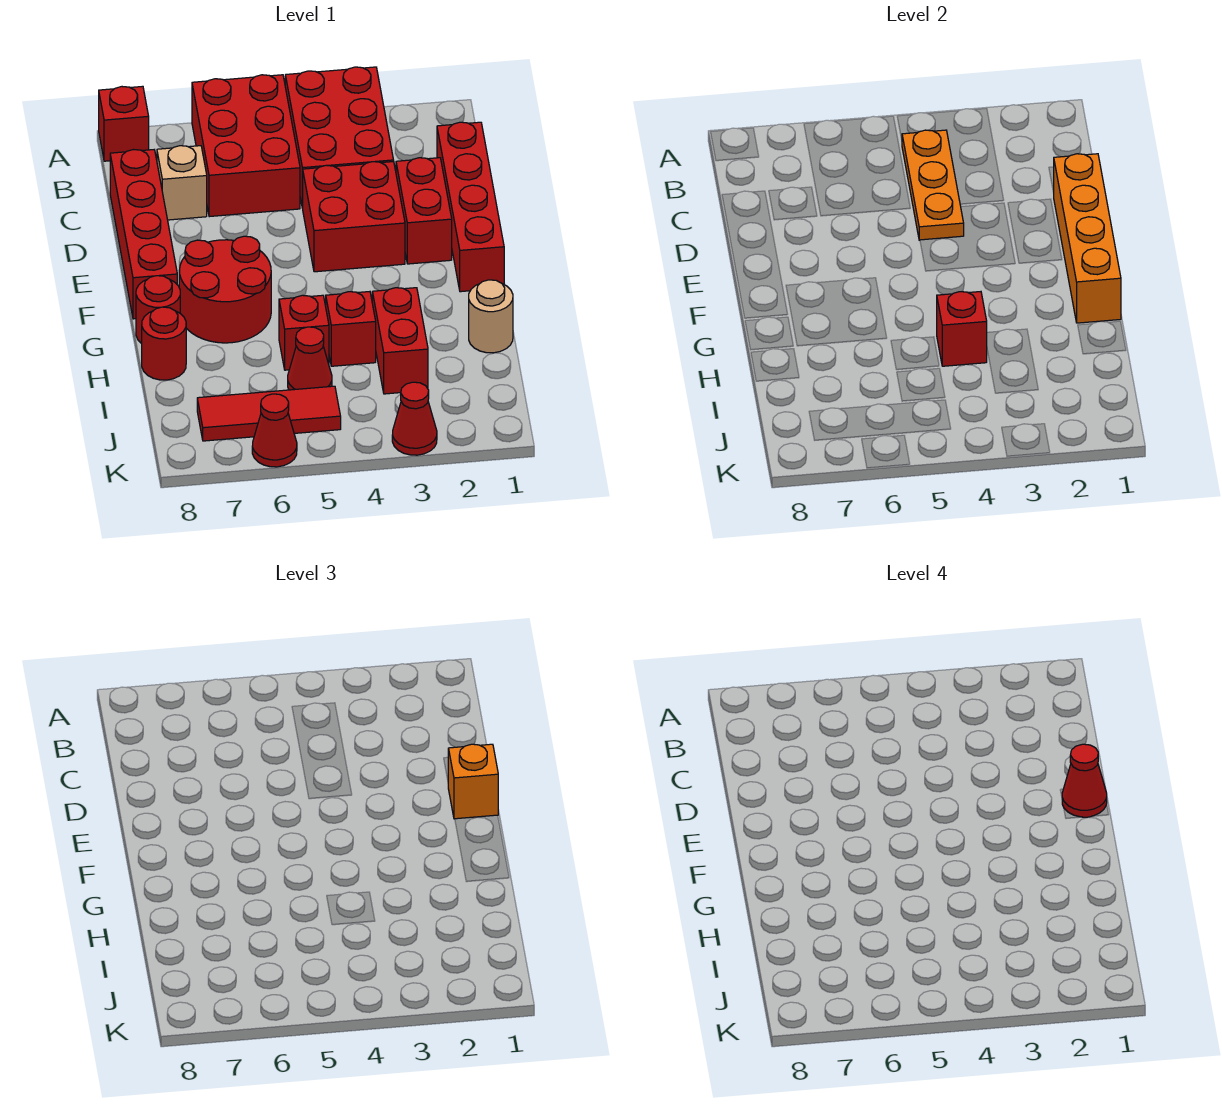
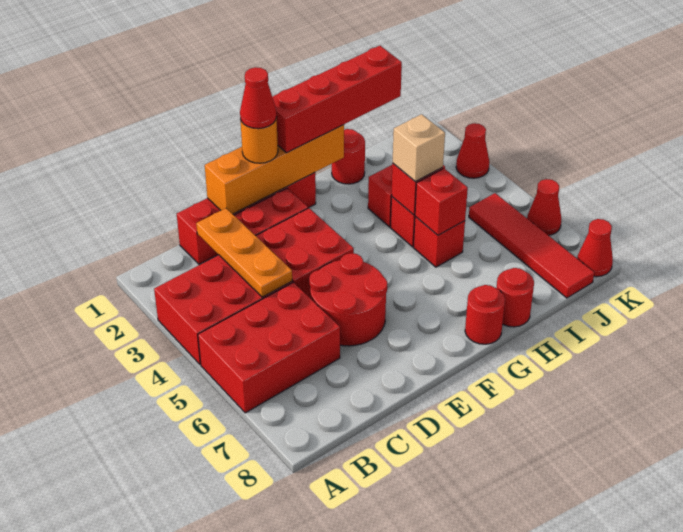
red brick A8 level 1 -> red brick H5 level 2
orange plate B4:D4 level 2 -> orange plate C2:C4 level 2
tan brick C7 level 1 -> tan brick H4 level 3
red brick C8:F8 level 1 -> red brick F1:I1 level 3
orange brick E1 level 3 -> orange round brick E1 level 3
red round brick F6:G7 level 1 -> red round brick D5:E6 level 1
tan round brick H1 level 1 -> red round brick H1 level 1
red cone I5 level 1 -> red cone K8 level 1
red tile J5:J7 level 1 -> red tile J5:J8 level 1

